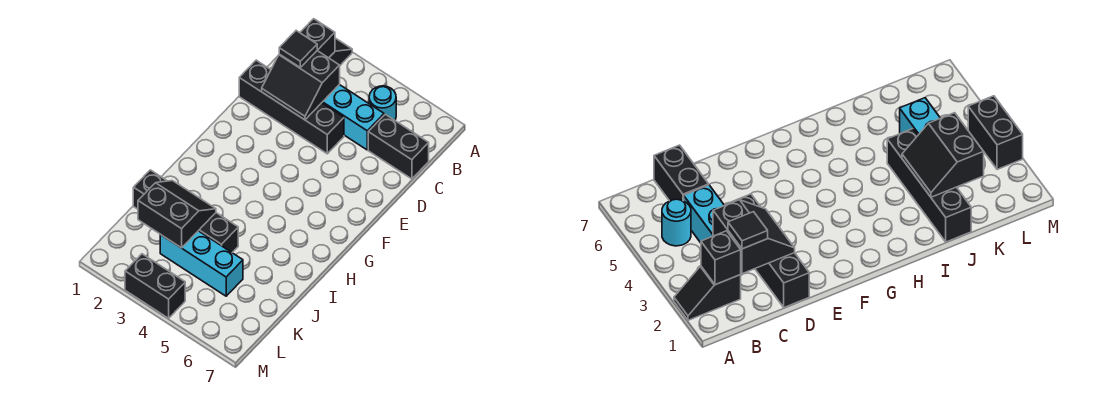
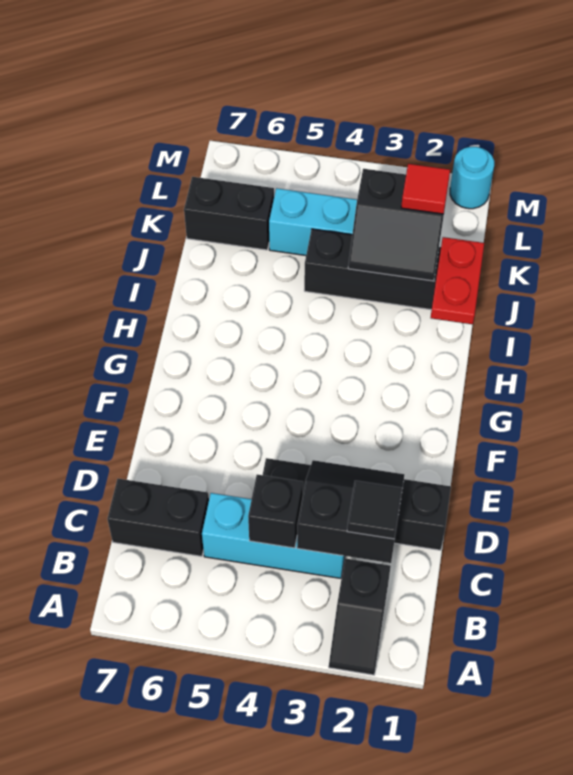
black brick B2 level 2 -> black brick C4 level 2
cyan round brick B5 level 1 -> cyan round brick M1 level 1
none -> red plate I1:J1 level 2
none -> red tile K2 level 3
black brick M3:M4 level 1 -> black brick K6:K7 level 1

